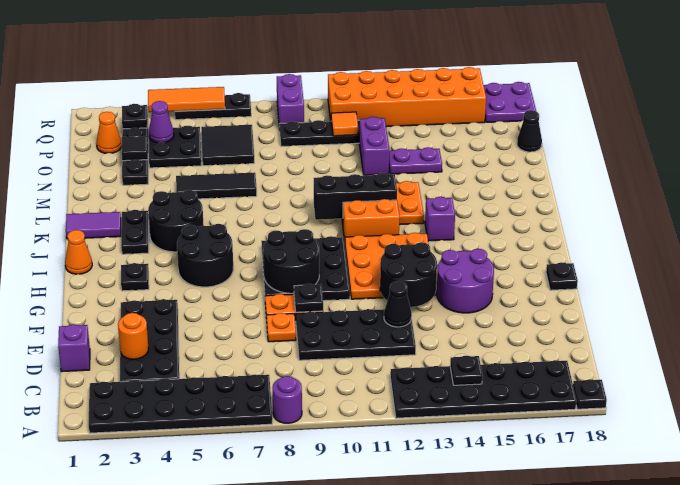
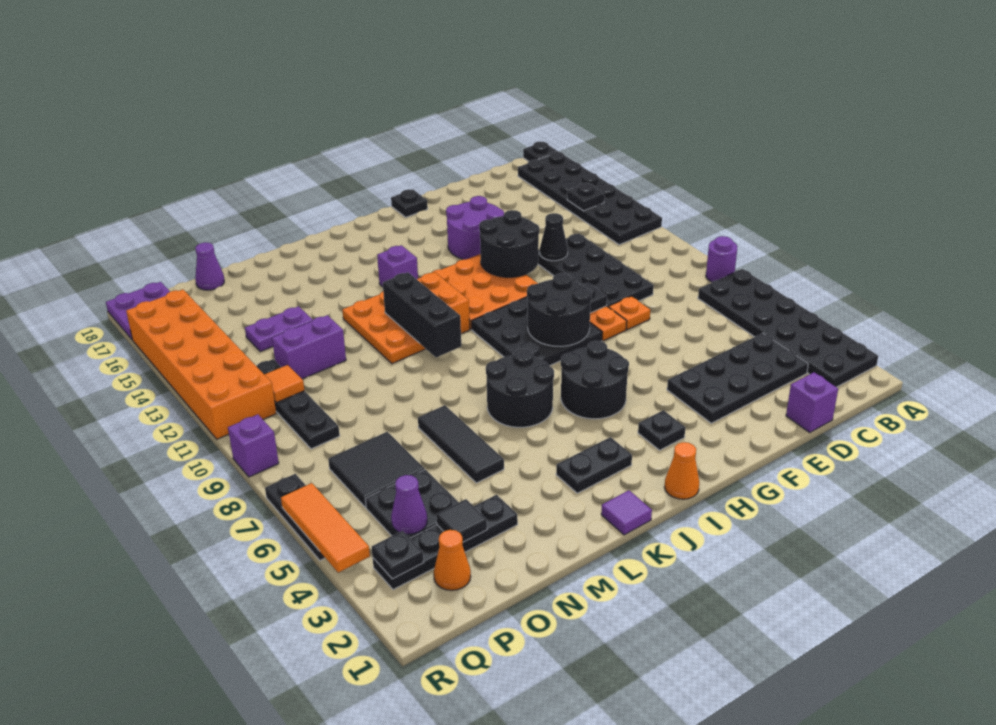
orange round brick D3 level 2 -> none
black round brick J4:K5 level 1 -> black round brick J6:K7 level 1
purple tile K1:K2 level 1 -> purple tile K1 level 1
purple plate N13:N14 level 1 -> purple plate N14:O14 level 1
black cone O18 level 1 -> purple cone O18 level 1
purple brick Q9:R9 level 1 -> purple brick R9 level 1

